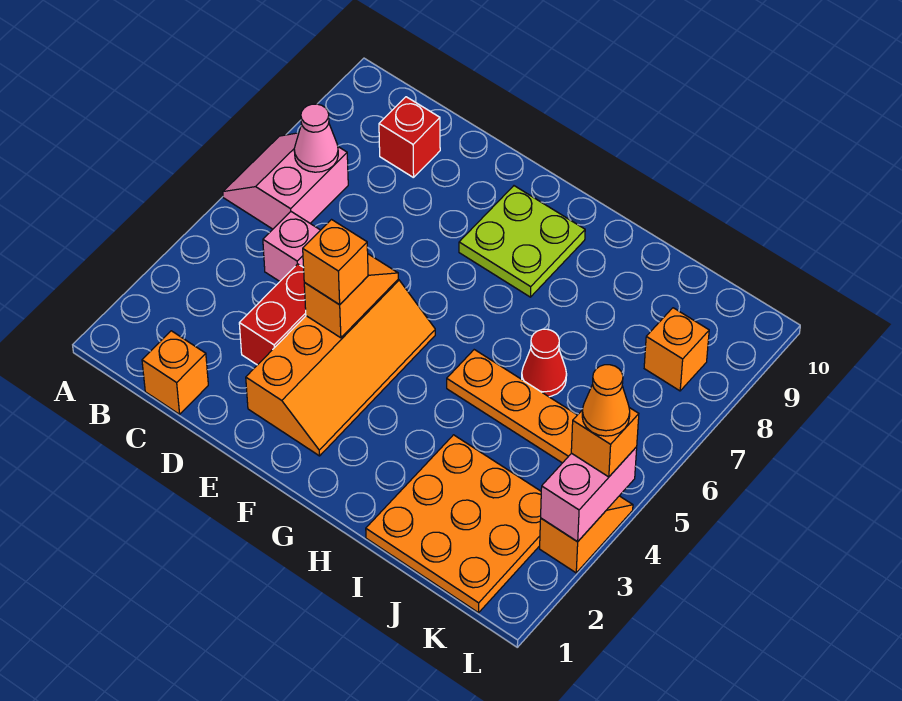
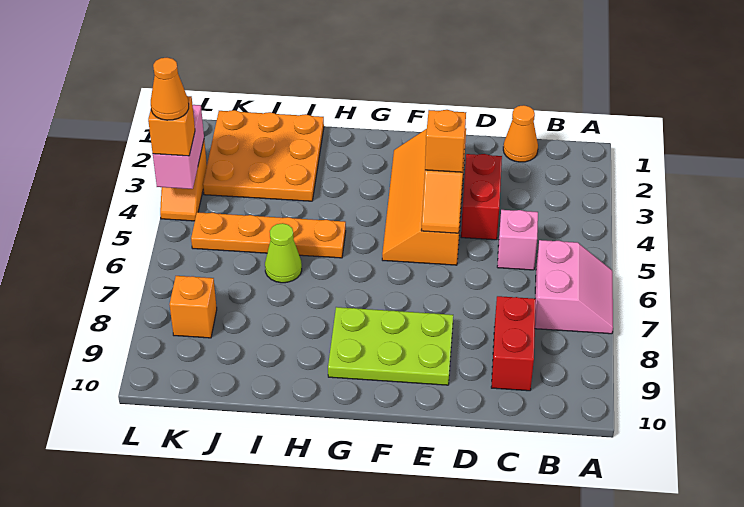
pink cone B7 level 2 -> none
orange brick C1 level 1 -> orange cone C1 level 1
red brick C9 level 1 -> red brick C8:C9 level 1
lime plate F8:G9 level 1 -> lime plate E8:G9 level 1
red cone I6 level 1 -> lime cone I6 level 1

